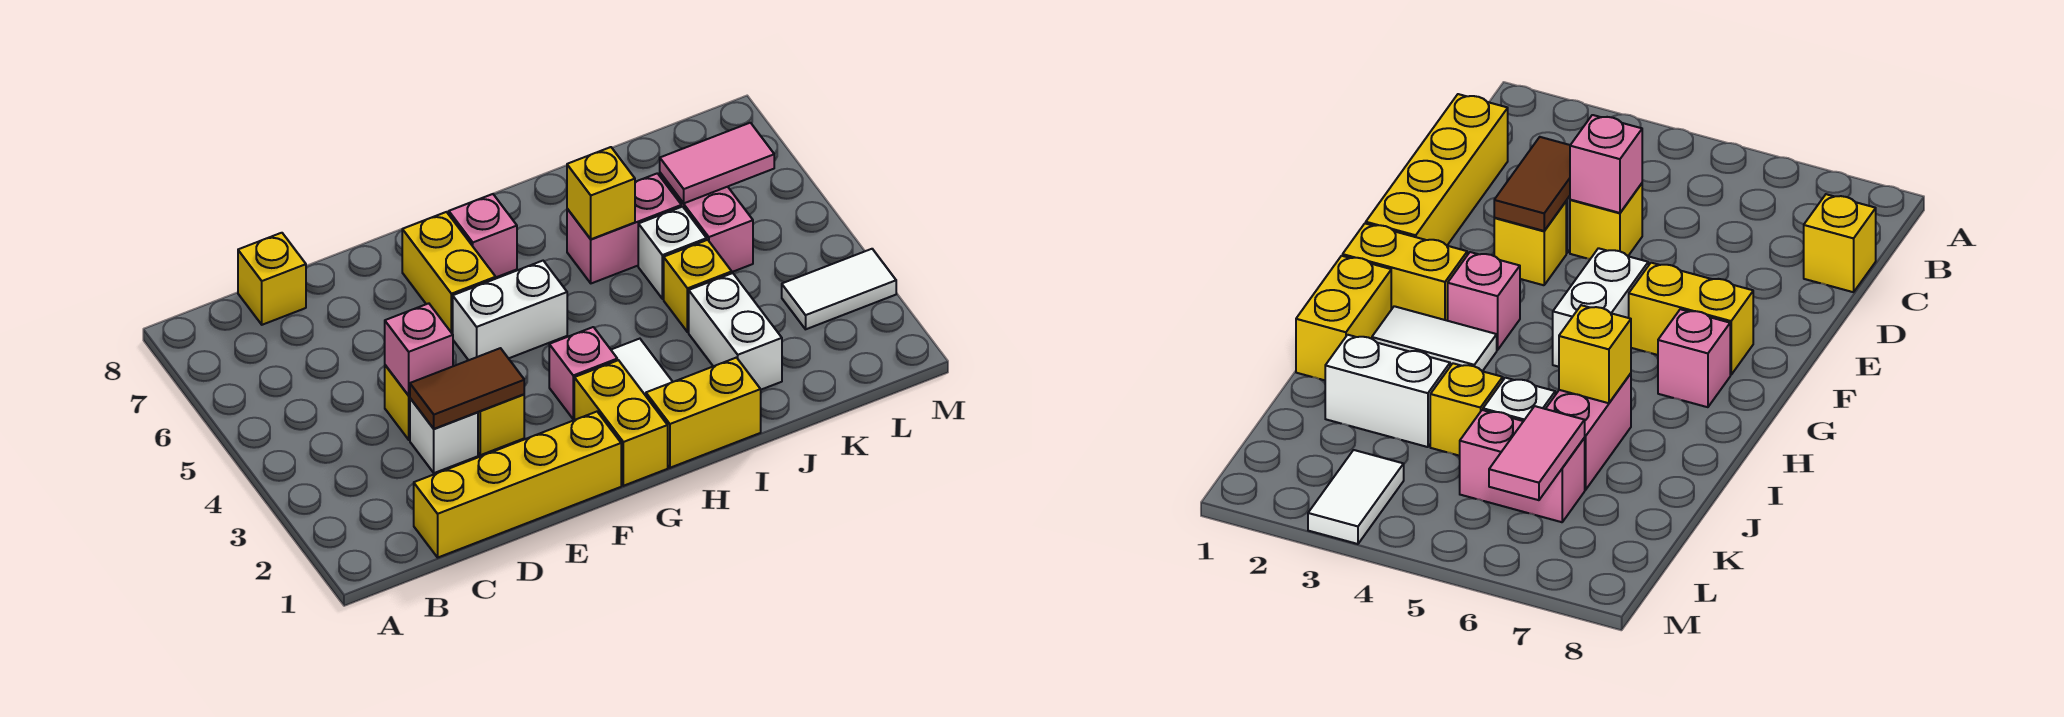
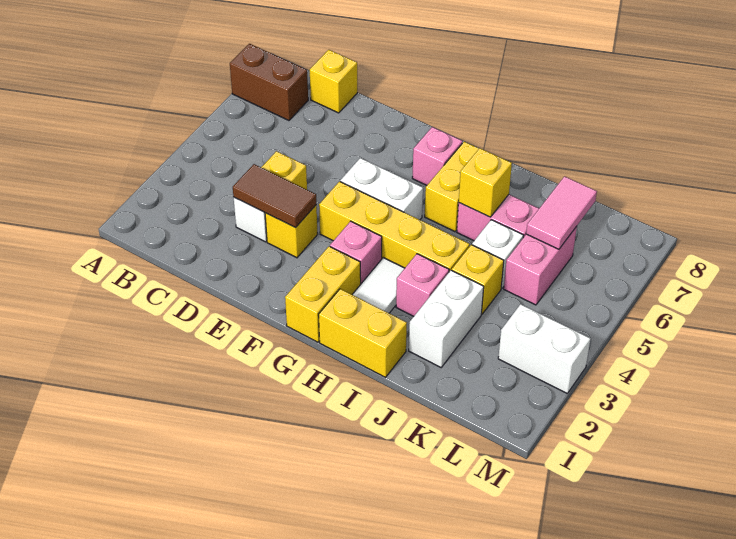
none -> brown brick A7:B7 level 1
yellow brick C1:F1 level 1 -> yellow brick F4:I4 level 1
pink brick D4 level 2 -> pink brick I3 level 1
yellow brick F6:F7 level 1 -> yellow brick H6:H7 level 1
pink tile K6:L6 level 2 -> pink tile K6:K7 level 2
white tile L3:M3 level 1 -> white brick L3:M3 level 1

